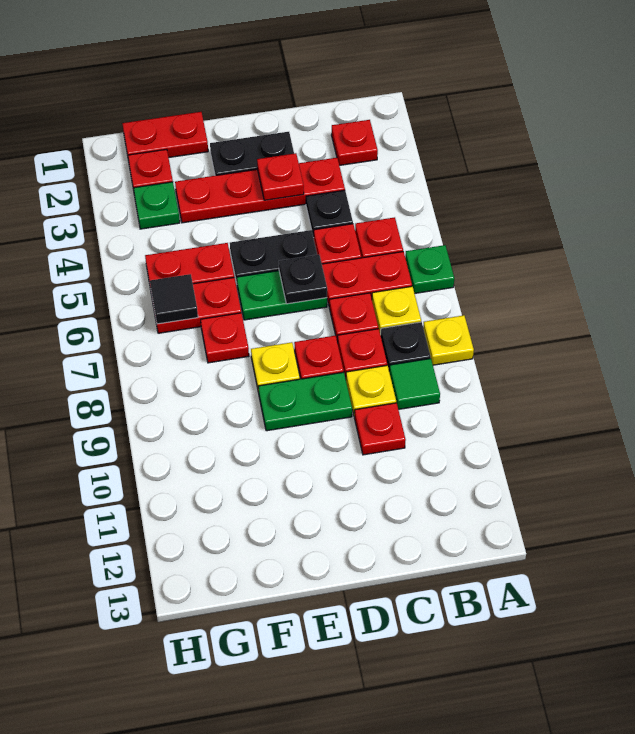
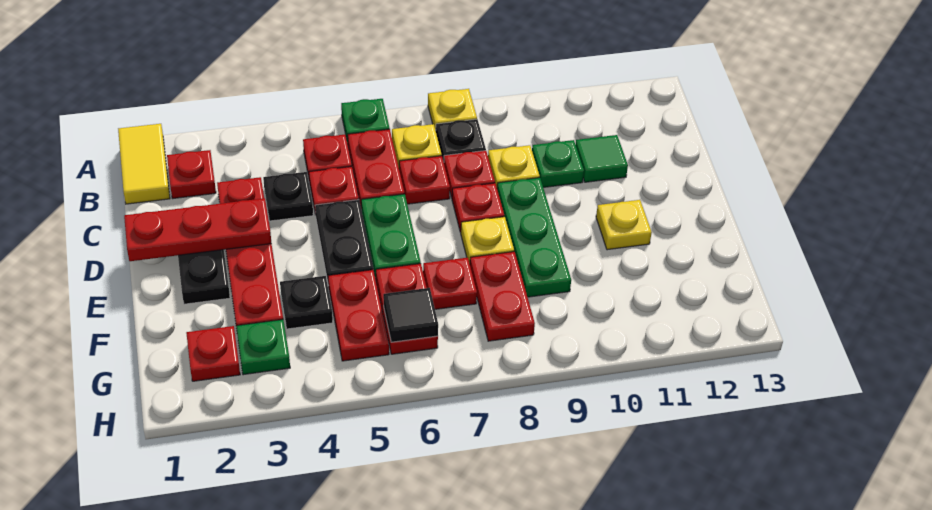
none -> yellow tile A1:B1 level 1
green tile B9 level 1 -> green tile C11 level 1
red plate C10 level 1 -> green plate C10 level 1
red plate D3 level 2 -> red plate D1:D3 level 2
black plate D6 level 2 -> black plate F4 level 1
green plate D9:E9 level 1 -> green plate D9:F9 level 1
none -> yellow plate E11 level 1
red plate F1:G1 level 1 -> red plate F8:G8 level 1

